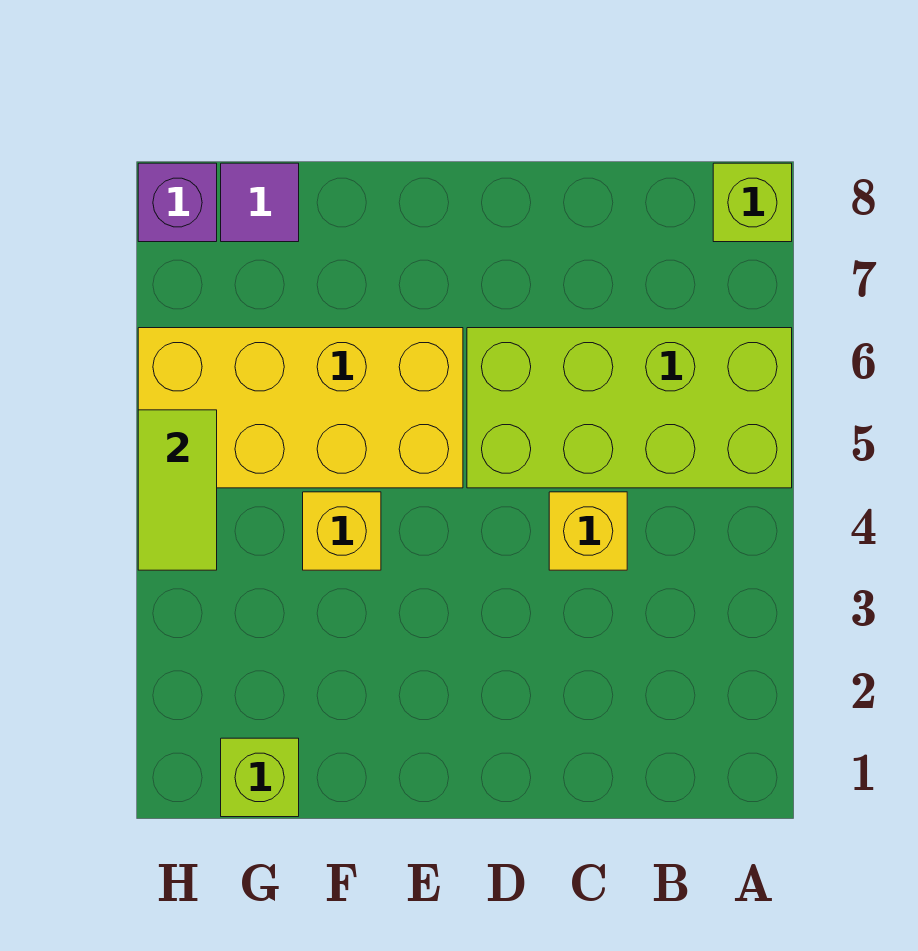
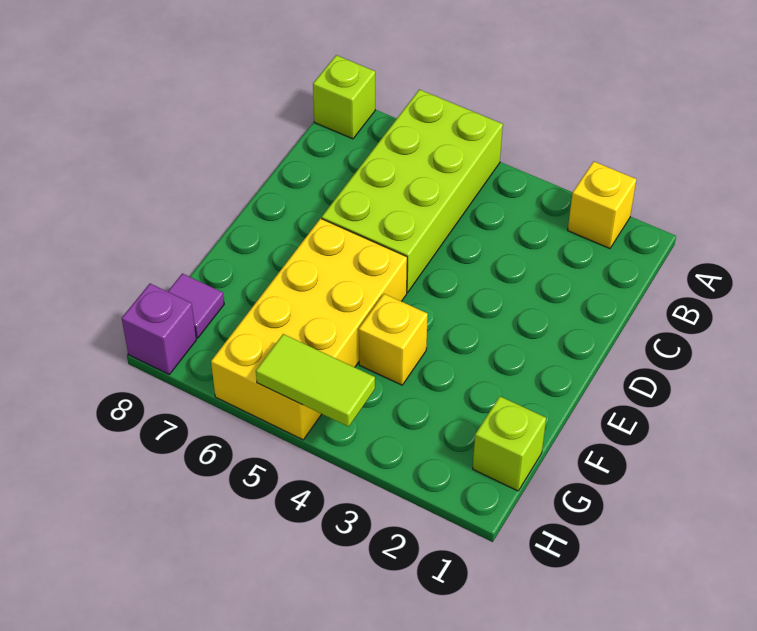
yellow brick C4 level 1 -> yellow brick A2 level 1

